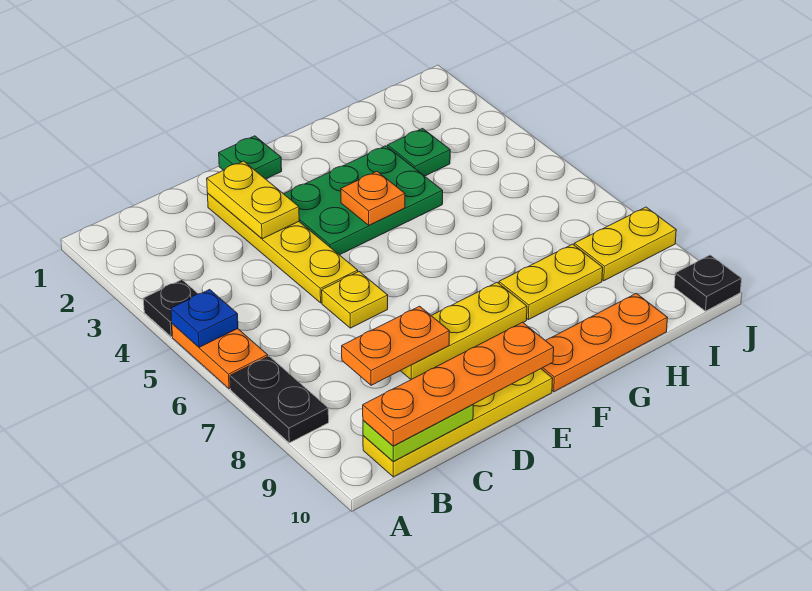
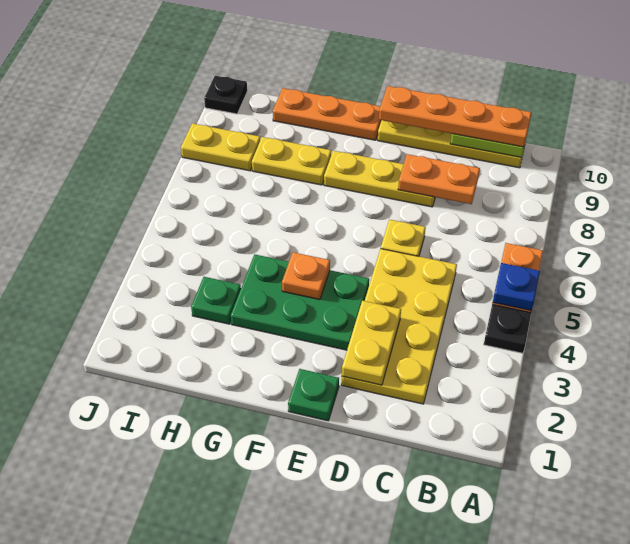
black plate A7:A8 level 1 -> none
yellow plate D2:D5 level 1 -> yellow plate C2:D5 level 1

